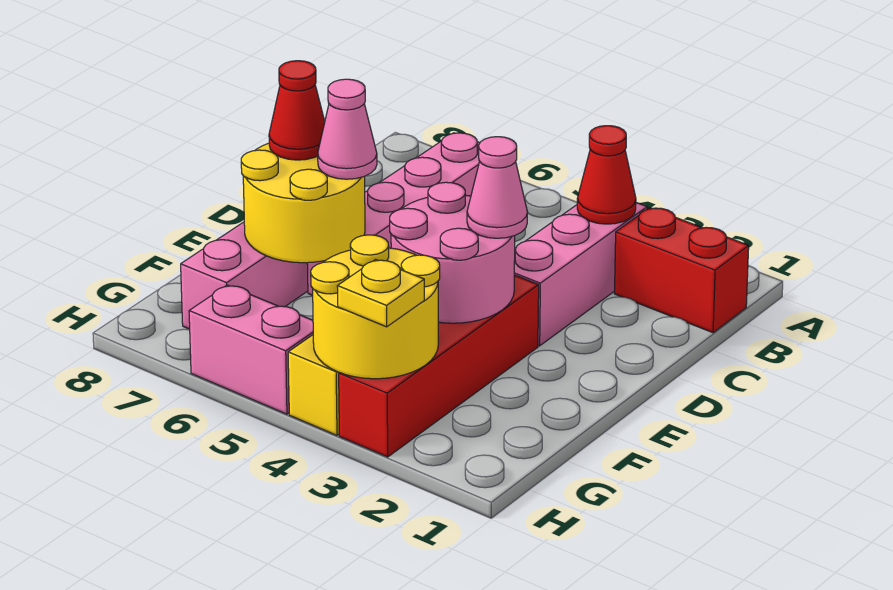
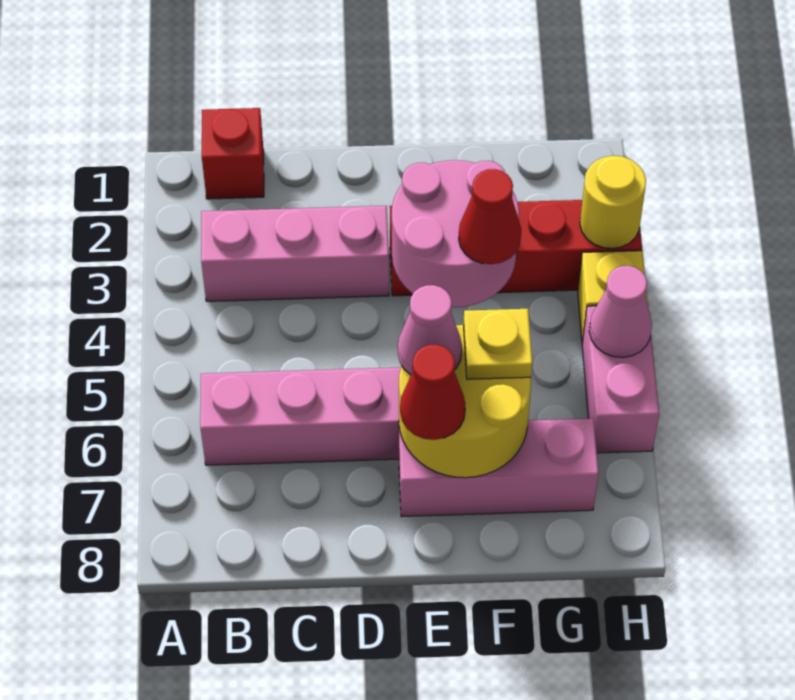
red brick B1:B2 level 1 -> red brick B1 level 1
red cone B3 level 2 -> red cone F4 level 3
pink cone E3 level 3 -> pink cone H5 level 2
yellow round brick G3:H4 level 2 -> yellow round brick H3 level 2
yellow plate H3 level 3 -> yellow plate F6 level 3

